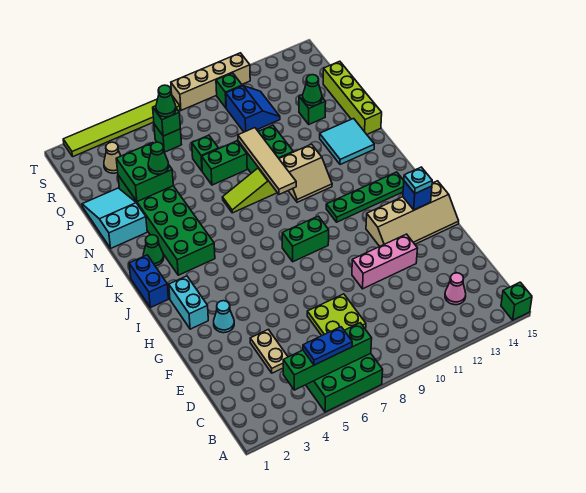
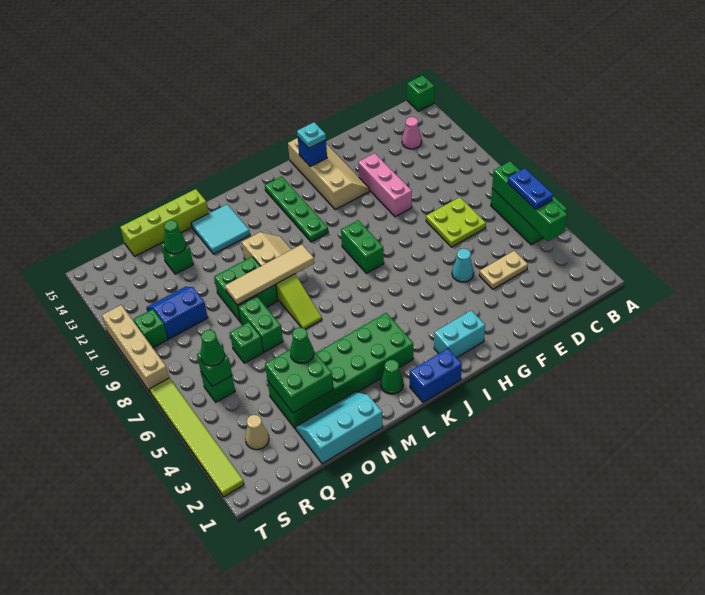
cyan cone G3 level 1 -> cyan cone F5 level 1
cyan slope N1:P2 level 1 top N -> cyan slope N1:P2 level 1 top 1

